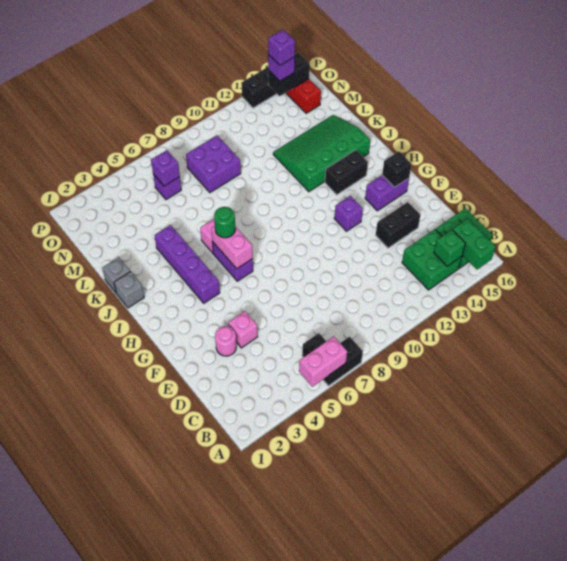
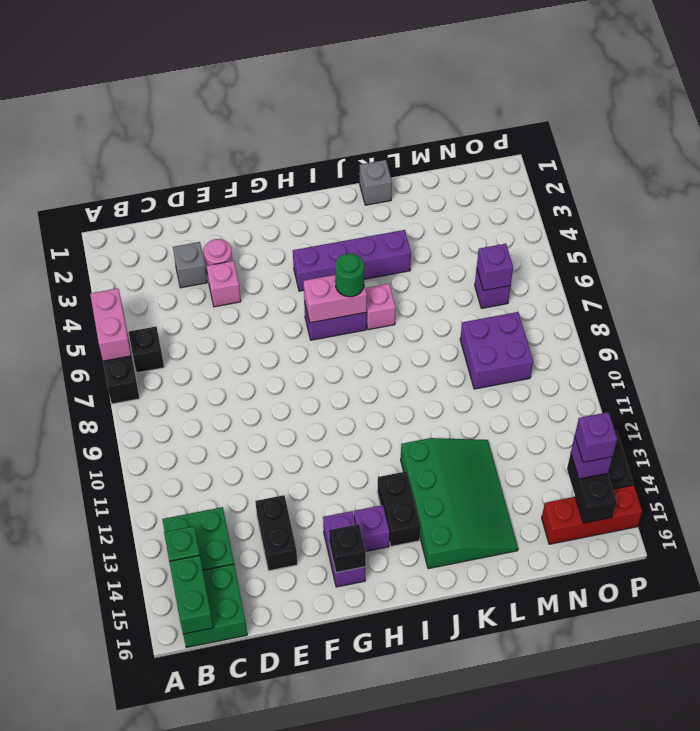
green brick A15:B15 level 2 -> green brick B15:B16 level 2
purple brick G12 level 1 -> purple brick H14 level 1
grey brick J1 level 1 -> grey brick D3 level 1

